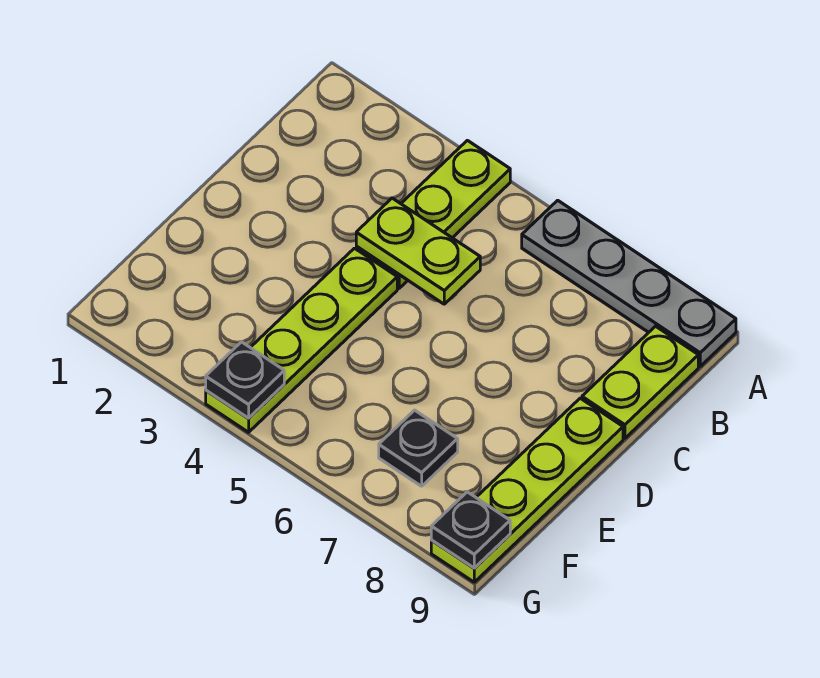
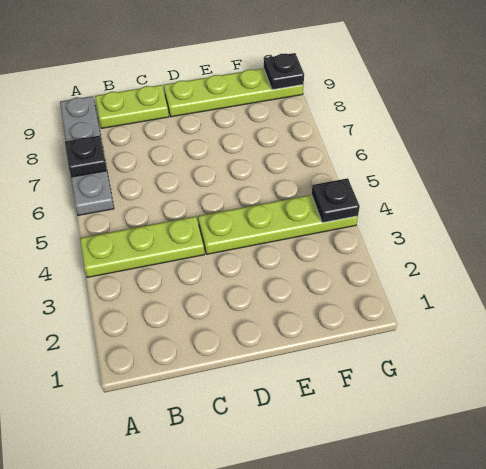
lime plate C4:C5 level 2 -> none
black plate F7 level 1 -> black plate A7 level 2

